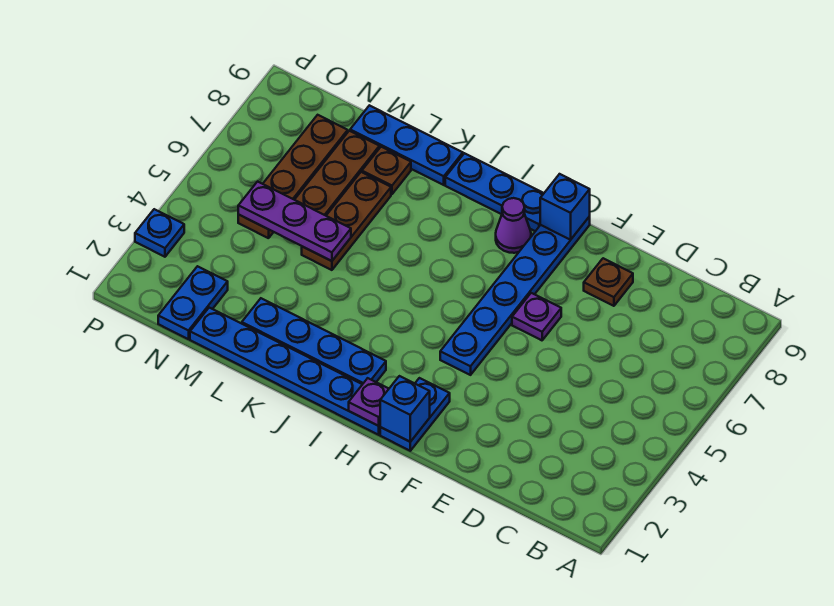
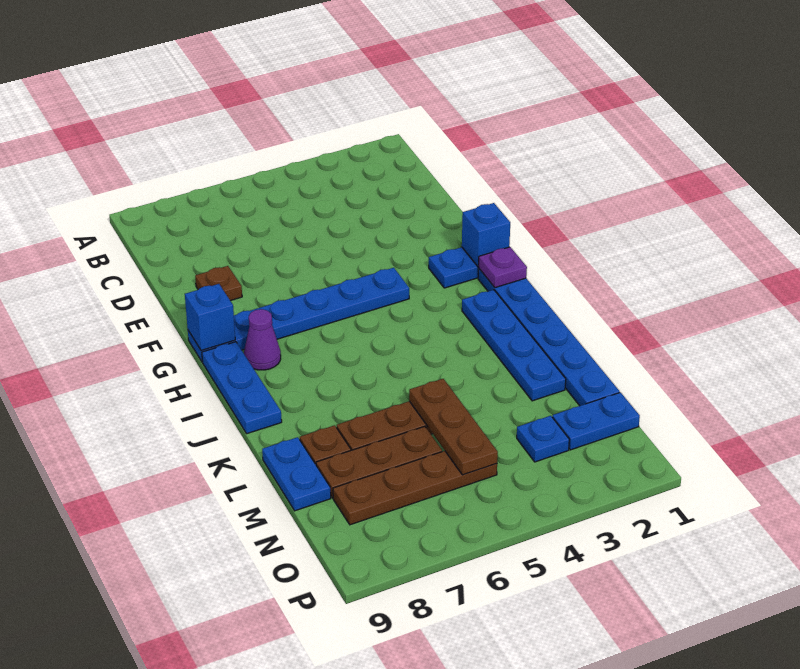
purple plate F6 level 1 -> none
blue plate K9:M9 level 1 -> blue plate L9:M9 level 1
purple plate L5:N5 level 2 -> brown plate L5:N5 level 2
blue plate P3 level 1 -> blue plate N3 level 1

